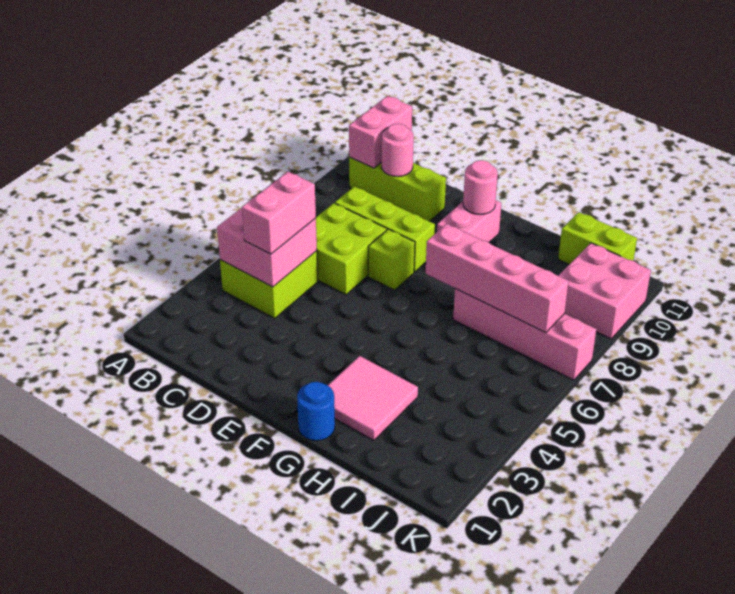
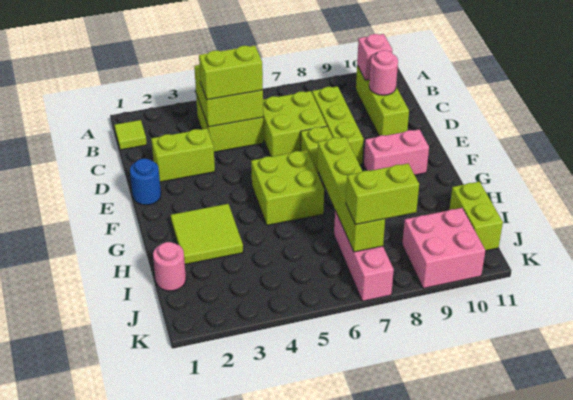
none -> lime tile B1 level 1
pink brick B4:C5 level 2 -> lime brick B4:C5 level 2
pink brick B10:B11 level 2 -> pink brick B10 level 2
pink brick C4:C5 level 3 -> lime brick C4:C5 level 3
none -> lime brick D2:D3 level 1
none -> lime brick F5:G6 level 1
pink round brick F10 level 2 -> pink round brick I1 level 1
blue round brick G1 level 1 -> blue round brick E1 level 1
pink tile G2:H3 level 1 -> lime tile G2:H3 level 1
pink brick G7:J7 level 2 -> lime brick G7:J7 level 2
pink brick H7:K7 level 1 -> pink brick I7:K7 level 1
none -> lime brick J7:J8 level 3

